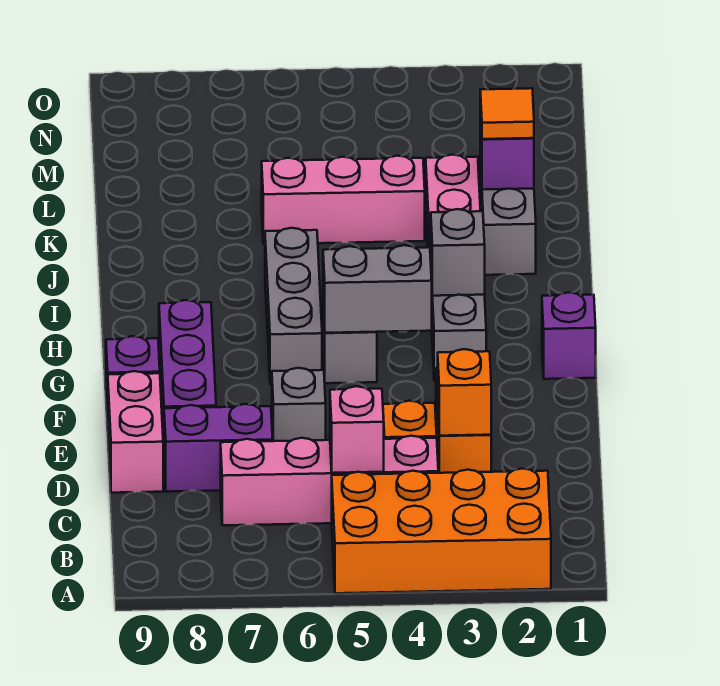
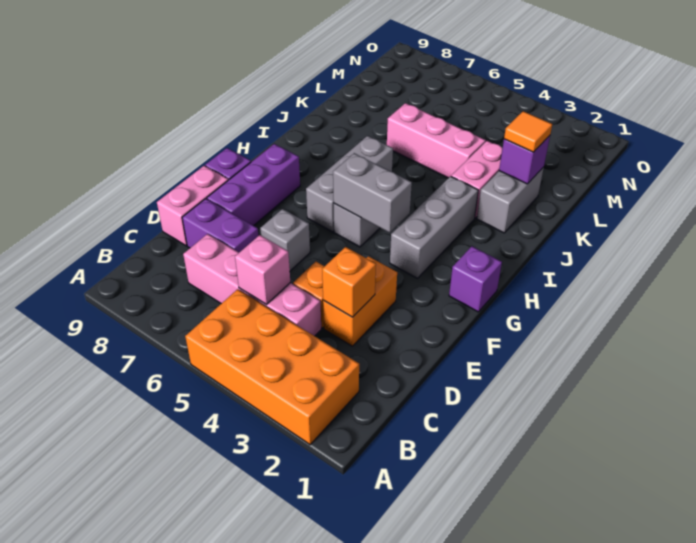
grey brick H3 level 2 -> none

